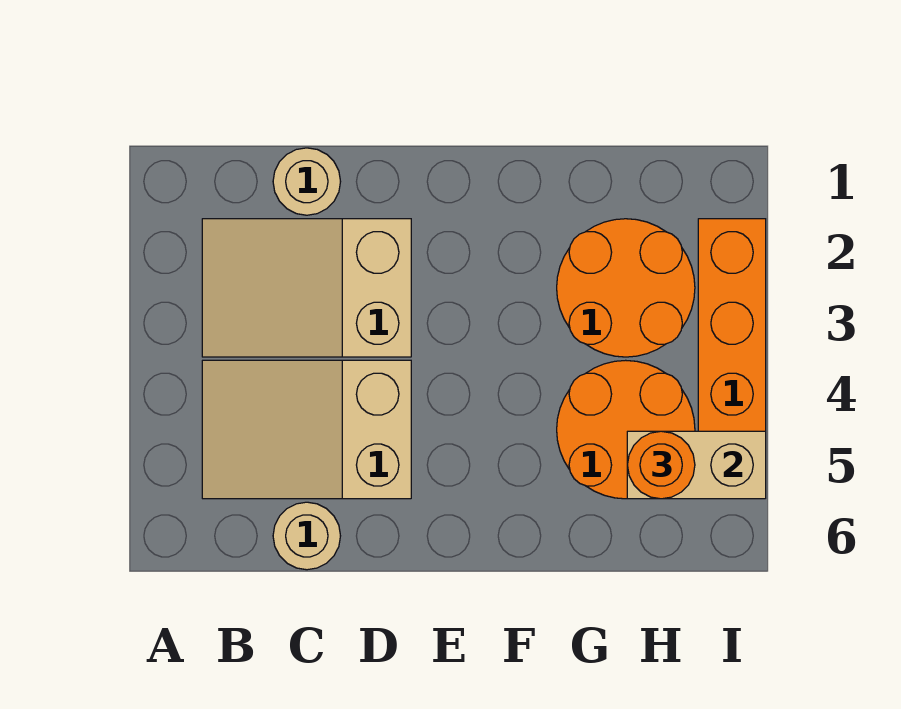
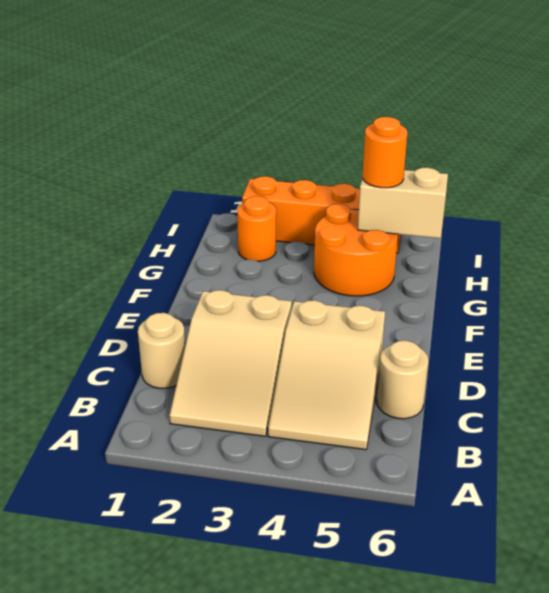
orange round brick G2:H3 level 1 -> orange round brick H2 level 1
tan brick H5:I5 level 2 -> tan brick H5:H6 level 2

